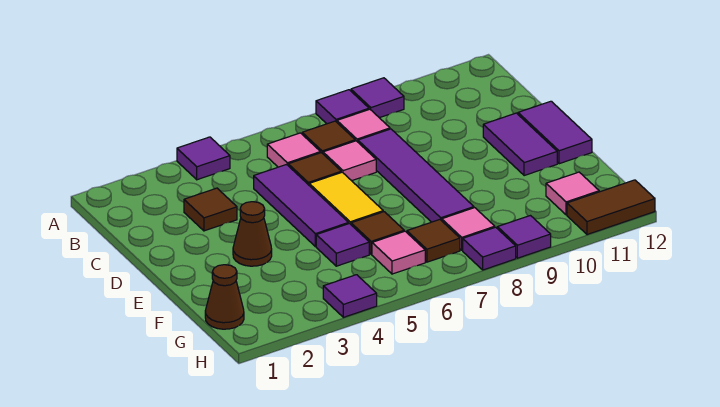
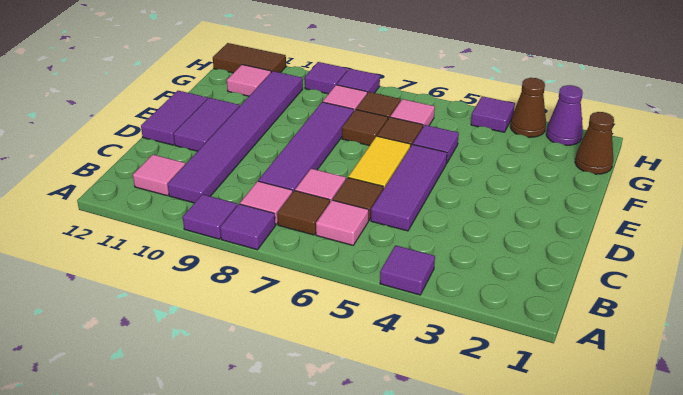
none -> purple tile B10:G10 level 1
none -> pink tile B11 level 1
brown tile C3 level 1 -> brown tile F7 level 1
brown cone E3 level 1 -> brown cone H3 level 1
none -> purple cone H2 level 1

